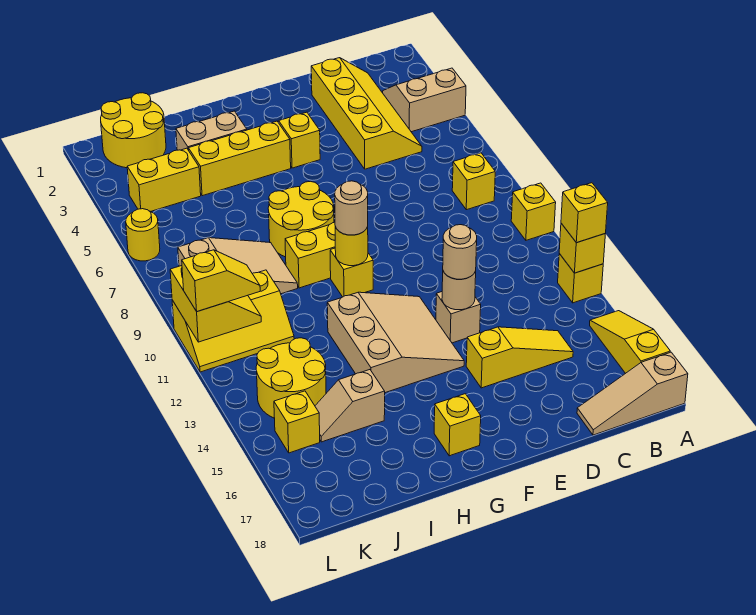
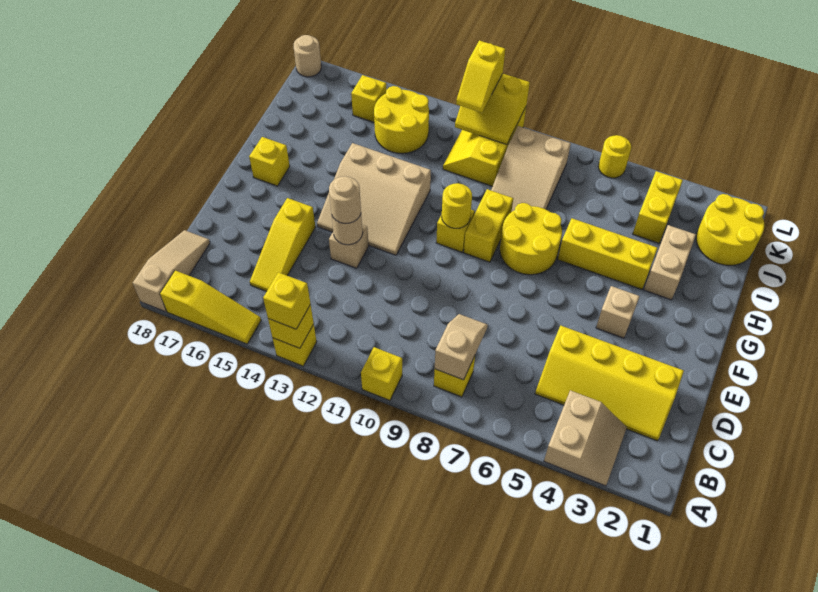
yellow brick F4 level 1 -> tan brick F4 level 1
yellow brick G4:I4 level 1 -> yellow brick H4:H6 level 1
tan round brick G10 level 3 -> tan round brick L18 level 1
tan slope I15:J15 level 1 top I -> tan slope B8:C8 level 2 top B

